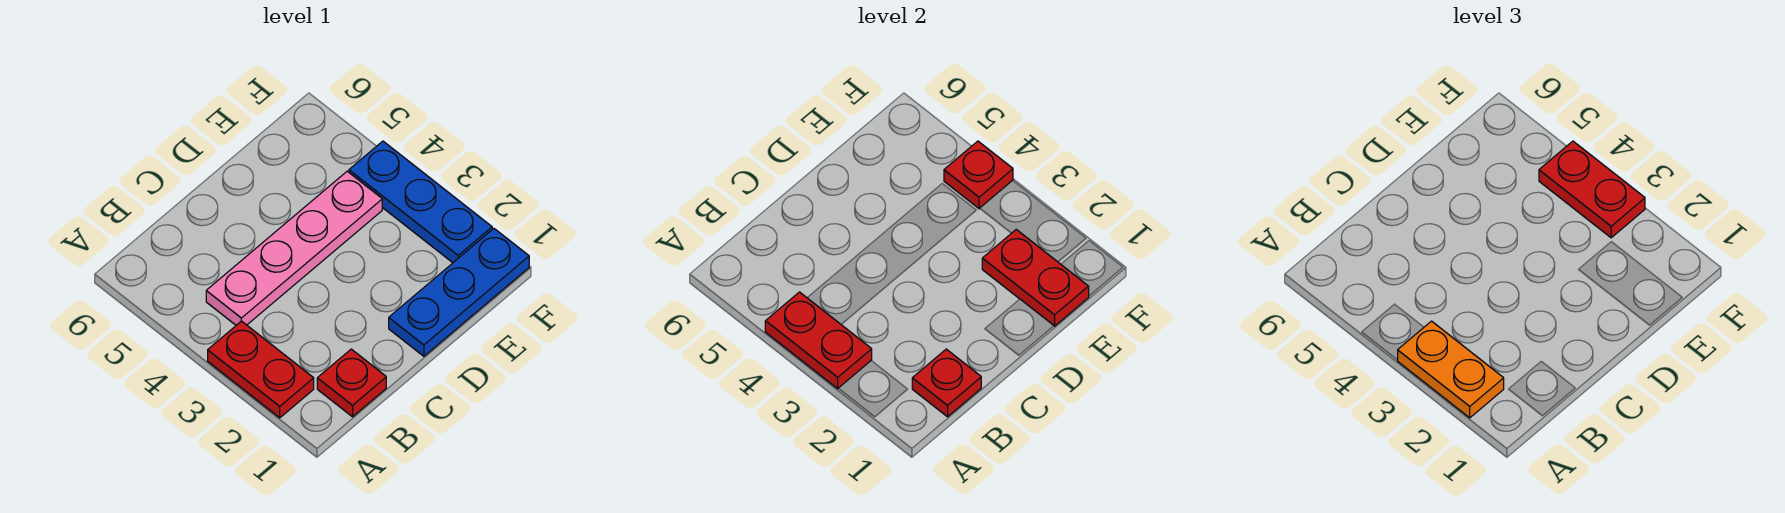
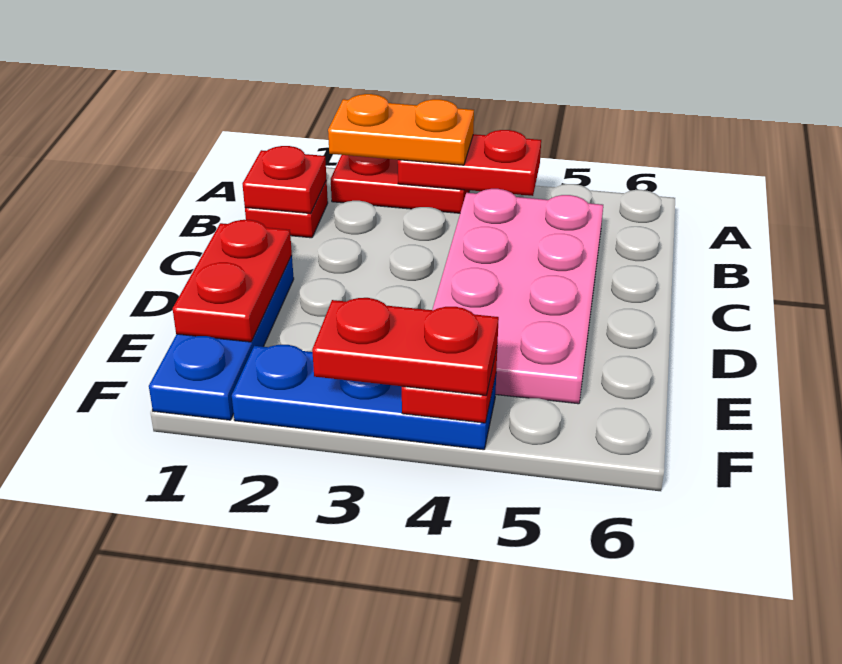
pink plate B4:E4 level 1 -> pink plate B4:E5 level 1
red plate E1:E2 level 2 -> red plate D1:E1 level 2

